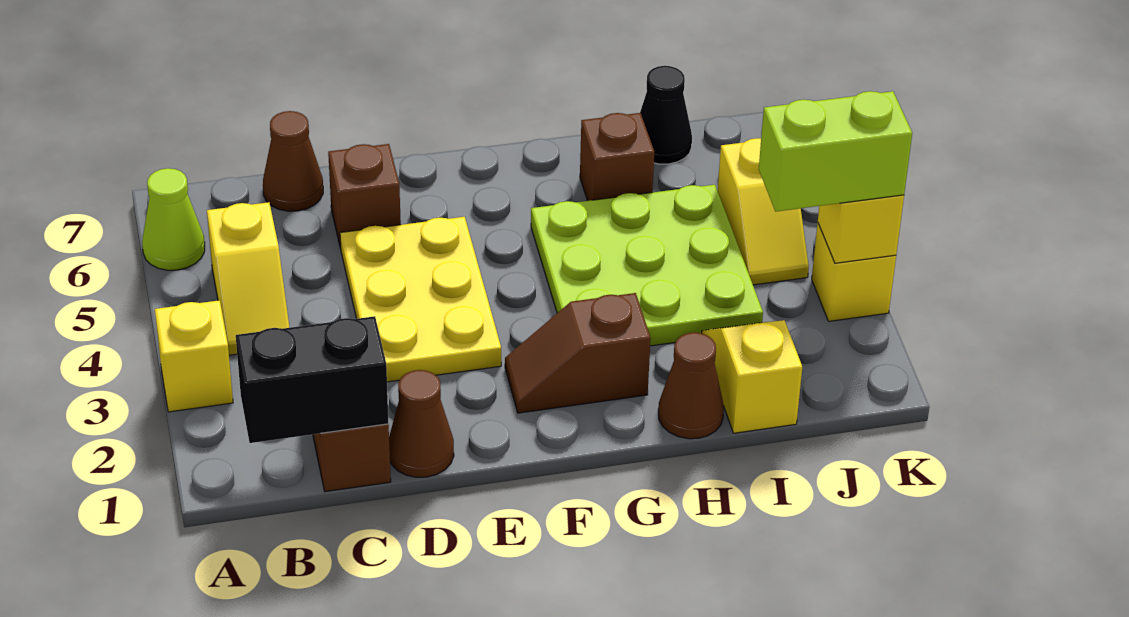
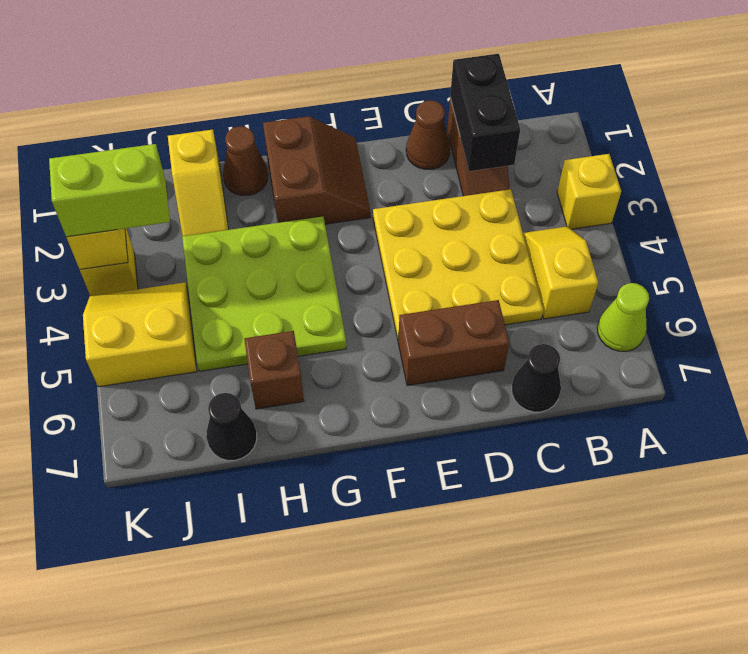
black brick B1:C1 level 2 -> black brick C1:C2 level 2
brown cone C7 level 1 -> black cone C7 level 1
yellow plate D3:E5 level 1 -> yellow plate C3:E5 level 1
brown brick D6 level 1 -> brown brick D6:E6 level 1
brown slope F2:G2 level 1 top G -> brown slope F1:G2 level 1 top G
yellow slope J4:J5 level 1 top 5 -> yellow slope J4:K5 level 1 top 5

